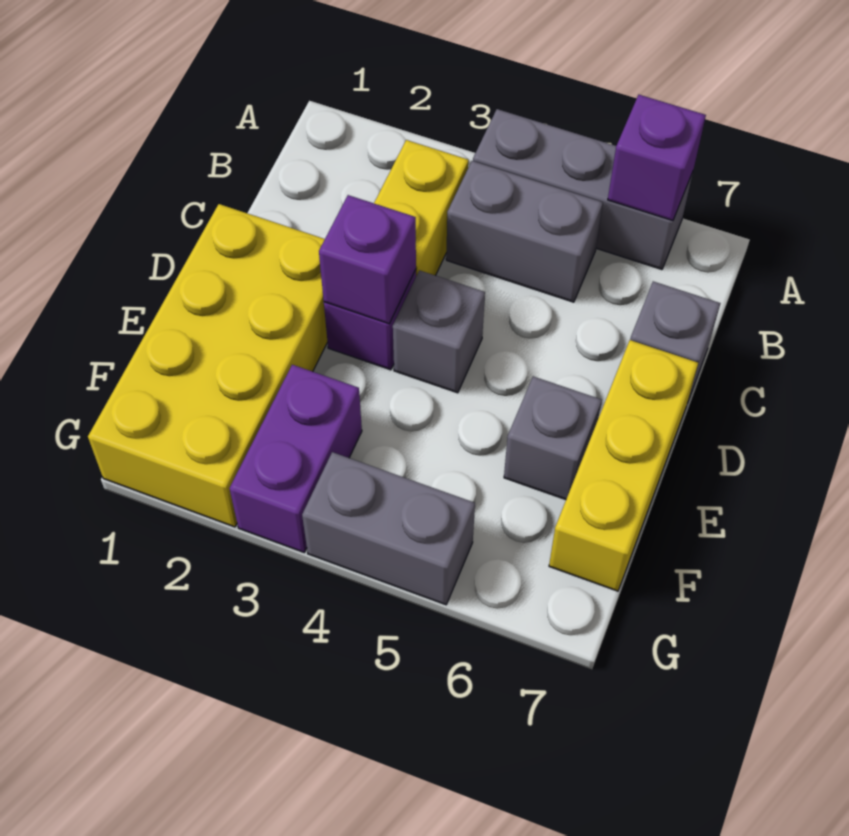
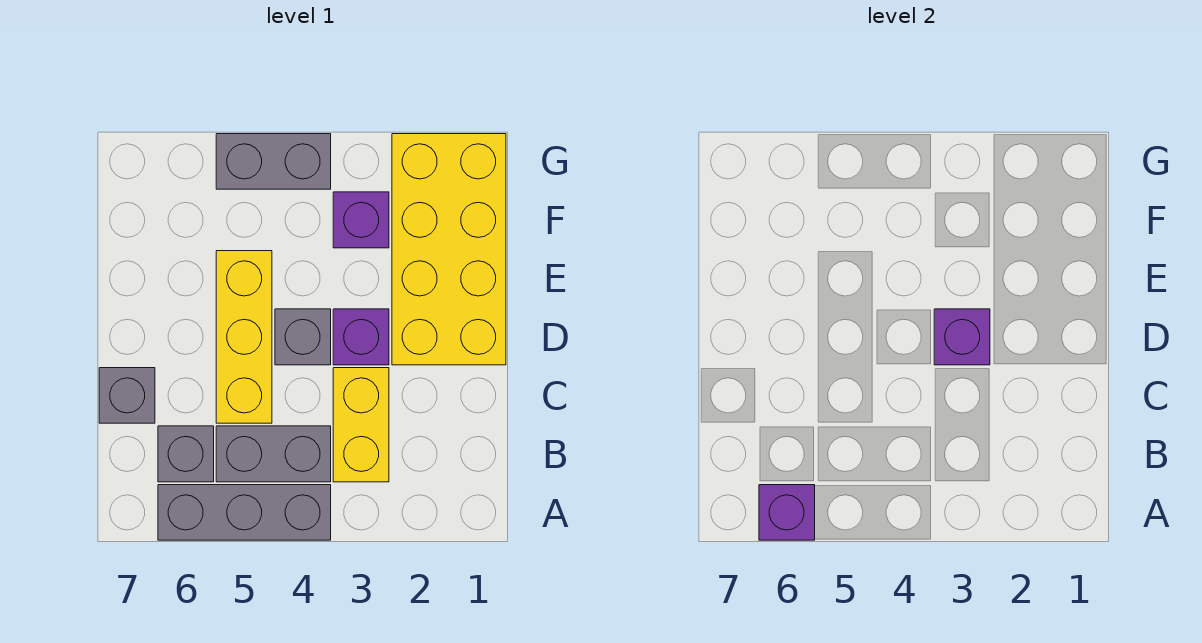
yellow brick D7:F7 level 1 -> yellow brick C5:E5 level 1
grey brick E6 level 1 -> grey brick B6 level 1
purple brick F3:G3 level 1 -> purple brick F3 level 1

